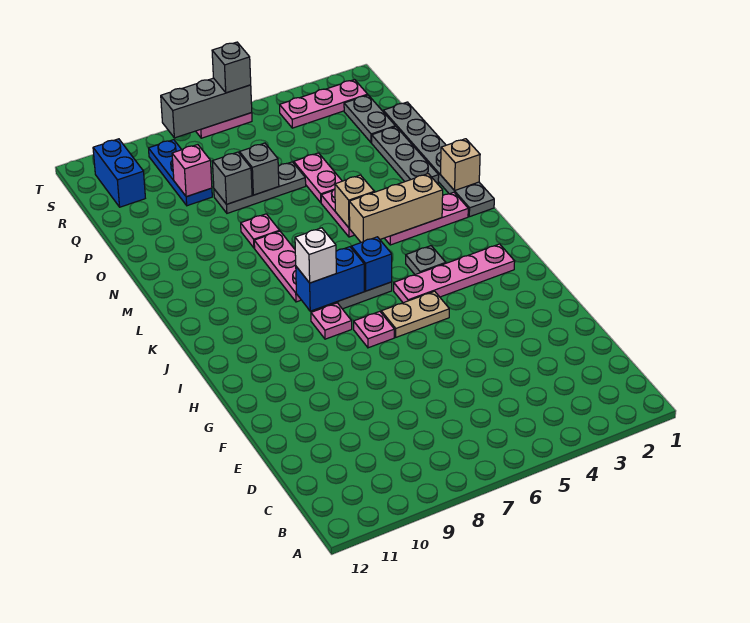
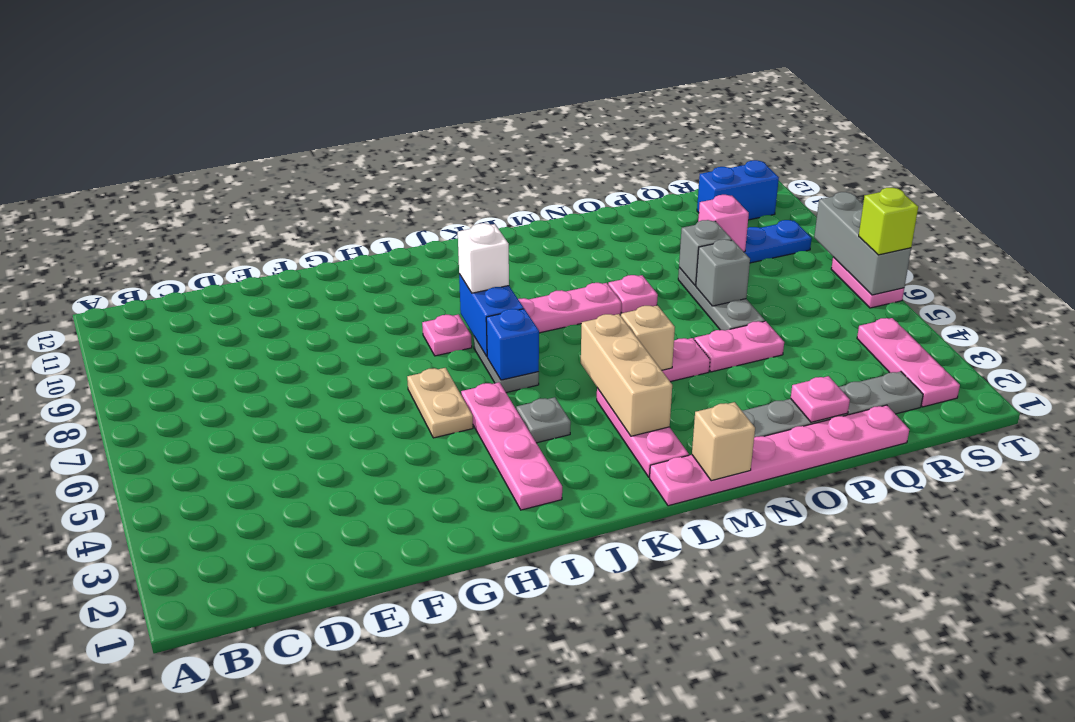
pink plate H7 level 1 -> pink plate P2 level 2
grey plate L1:Q1 level 1 -> pink plate L1:Q1 level 1
grey brick T6 level 3 -> lime brick T6 level 3

